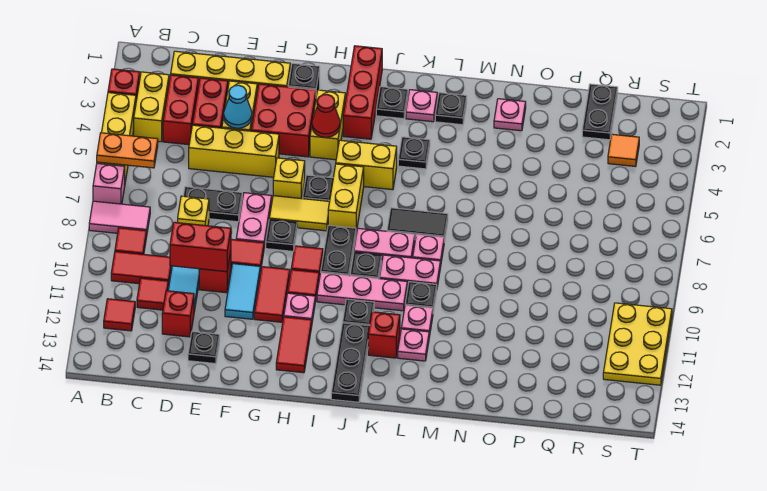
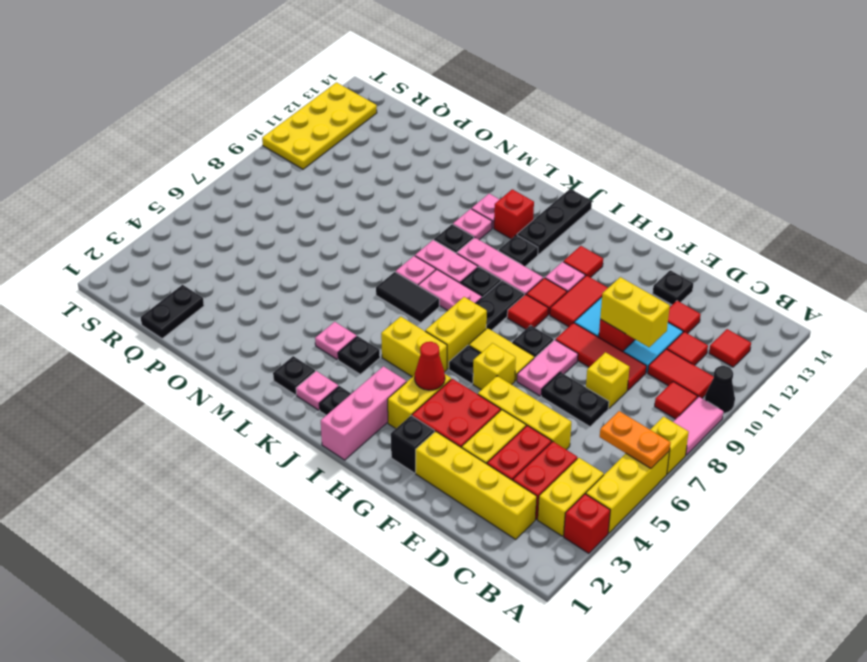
pink brick A7 level 1 -> yellow brick A7 level 1
pink tile A8:B8 level 1 -> pink tile A8:A9 level 1
none -> black cone A10 level 1
red brick D10:E10 level 2 -> yellow brick D10:E10 level 2
red brick D12 level 1 -> red tile D12 level 1
cyan cone E4 level 2 -> none
red tile H12:H13 level 1 -> red tile H12 level 1
red brick I1:I3 level 1 -> pink brick I1:I3 level 1
pink plate N2 level 1 -> pink plate L4 level 1
orange tile R3 level 1 -> none
yellow plate S10:T12 level 1 -> yellow plate S10:T13 level 1

